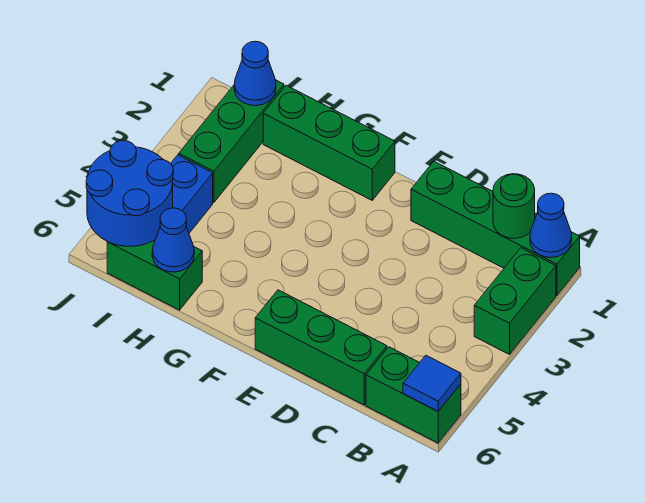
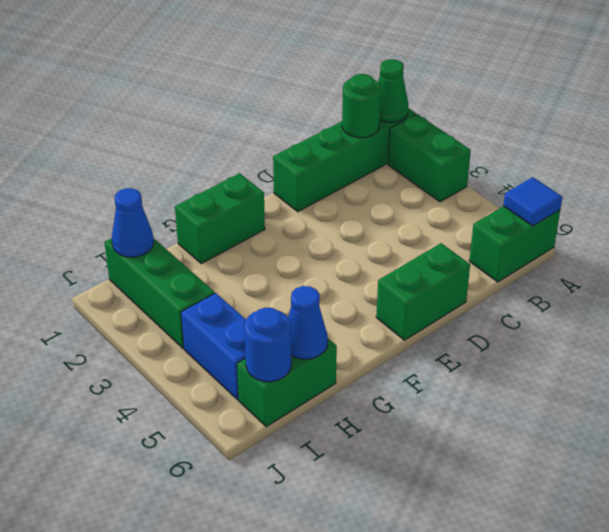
blue cone A1 level 2 -> green cone A1 level 2
green brick C6:E6 level 1 -> green brick D6:E6 level 1
green brick F1:H1 level 1 -> green brick F1:G1 level 1
blue round brick I5:J6 level 2 -> blue round brick I6 level 2

